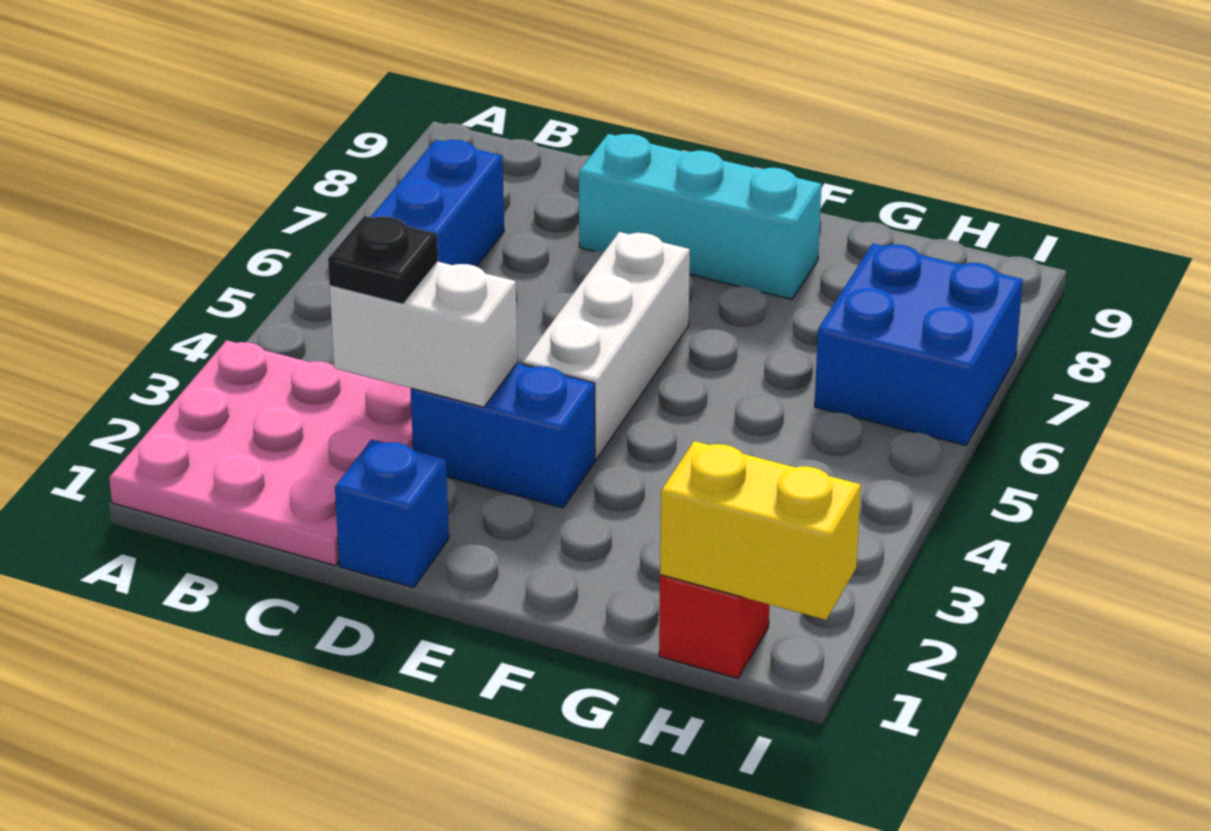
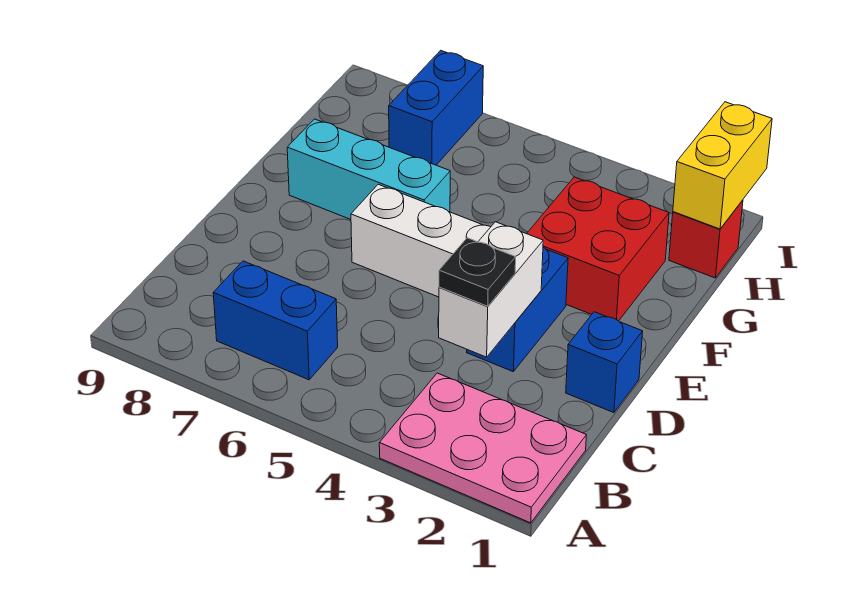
pink plate A1:C3 level 1 -> pink plate A1:B3 level 1
cyan brick D8:F8 level 1 -> cyan brick F6:F8 level 1
none -> red brick F2:G3 level 1
blue brick H6:I7 level 1 -> blue brick H7:I7 level 1

